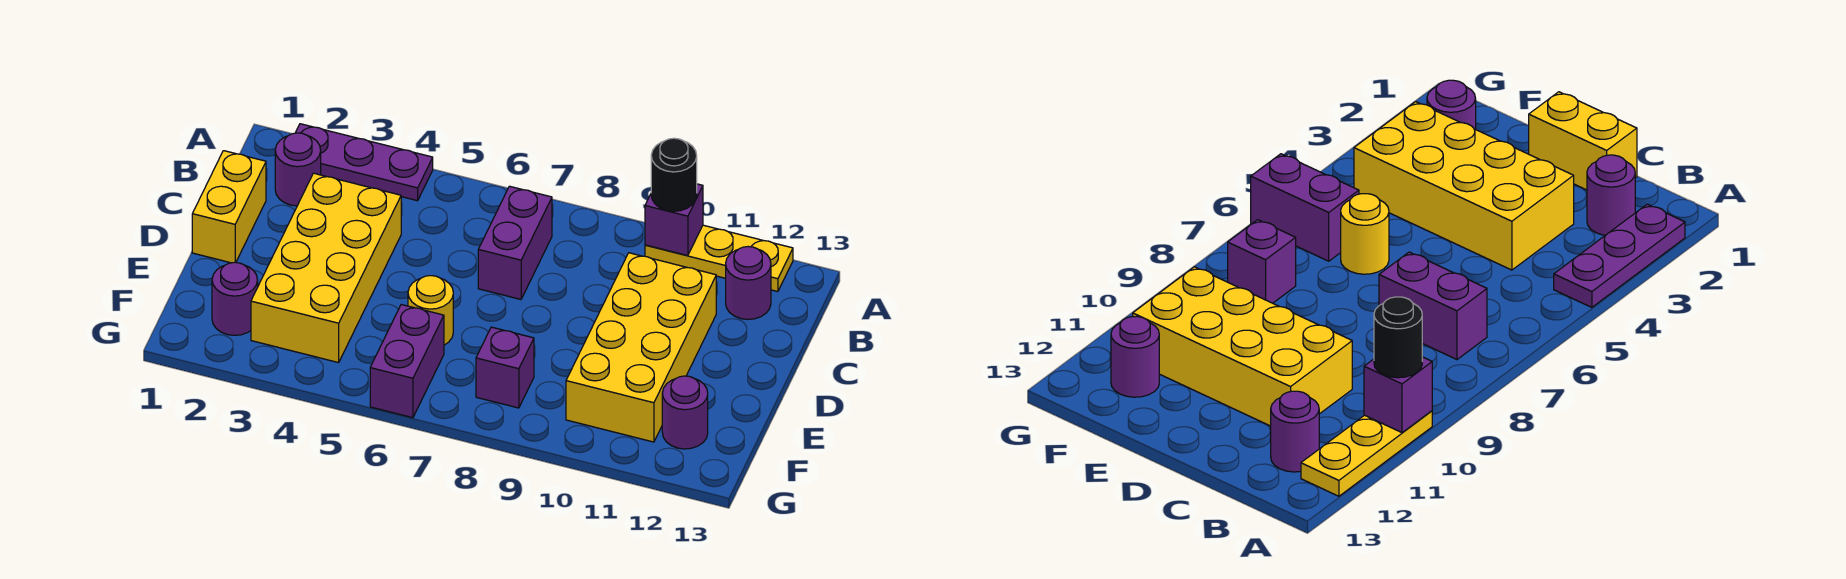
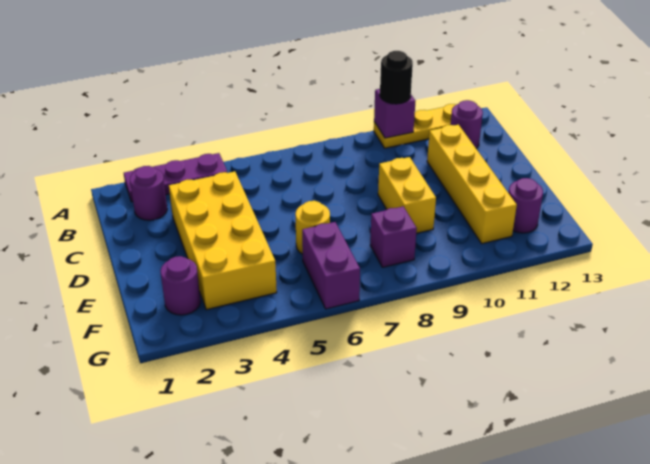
purple brick B7:C7 level 1 -> none
yellow brick C1:D1 level 1 -> yellow brick D9:E9 level 1
yellow brick C10:F11 level 1 -> yellow brick C11:F11 level 1

